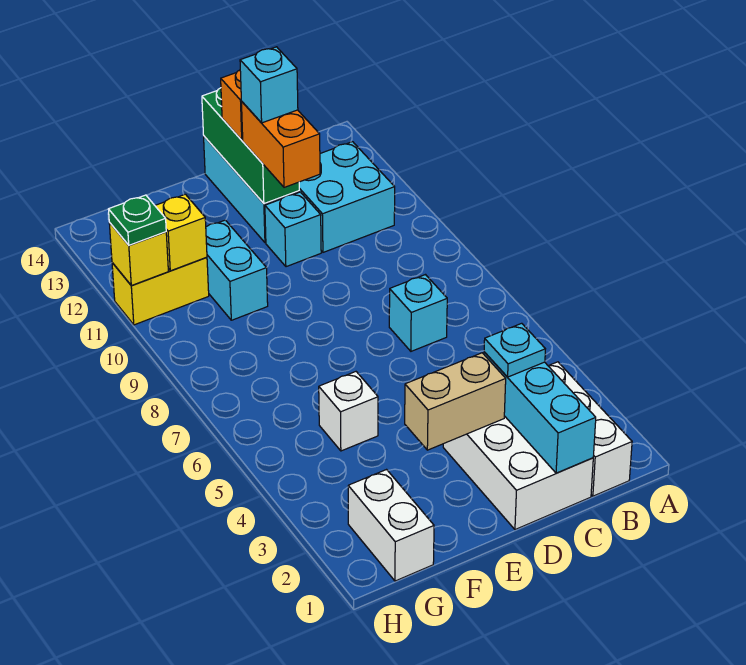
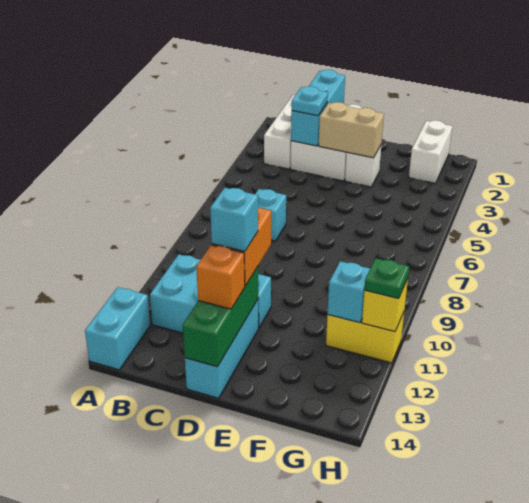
white brick F5 level 1 -> white brick E3 level 1
cyan brick F10:F11 level 1 -> cyan brick A13:A14 level 1
yellow brick G11 level 2 -> cyan brick G11 level 2

